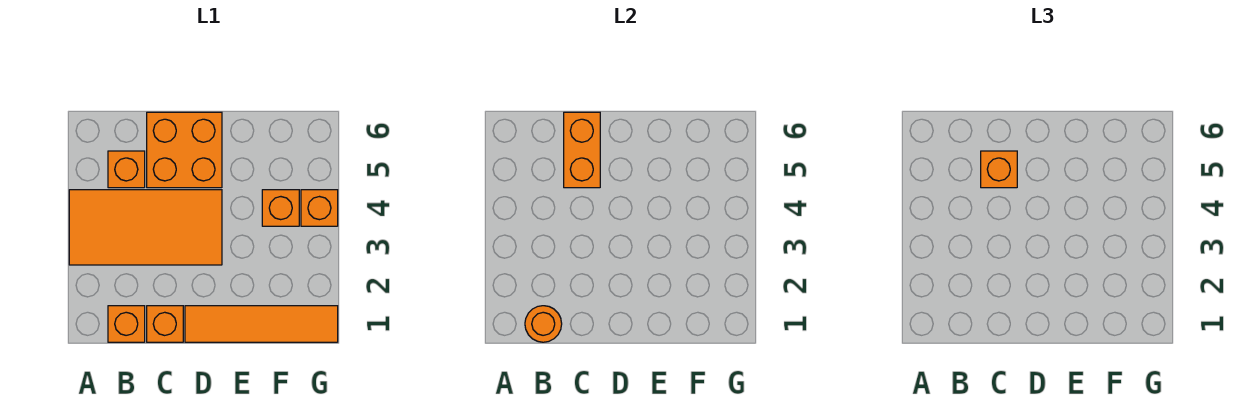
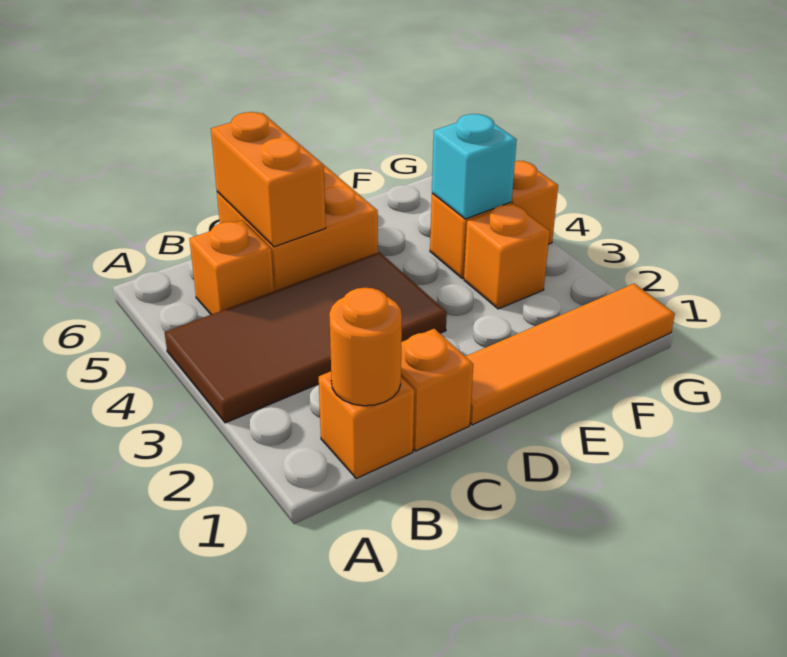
orange tile A3:D4 level 1 -> brown tile A3:D4 level 1
orange brick C5 level 3 -> orange brick F3 level 1
none -> cyan brick F4 level 2

